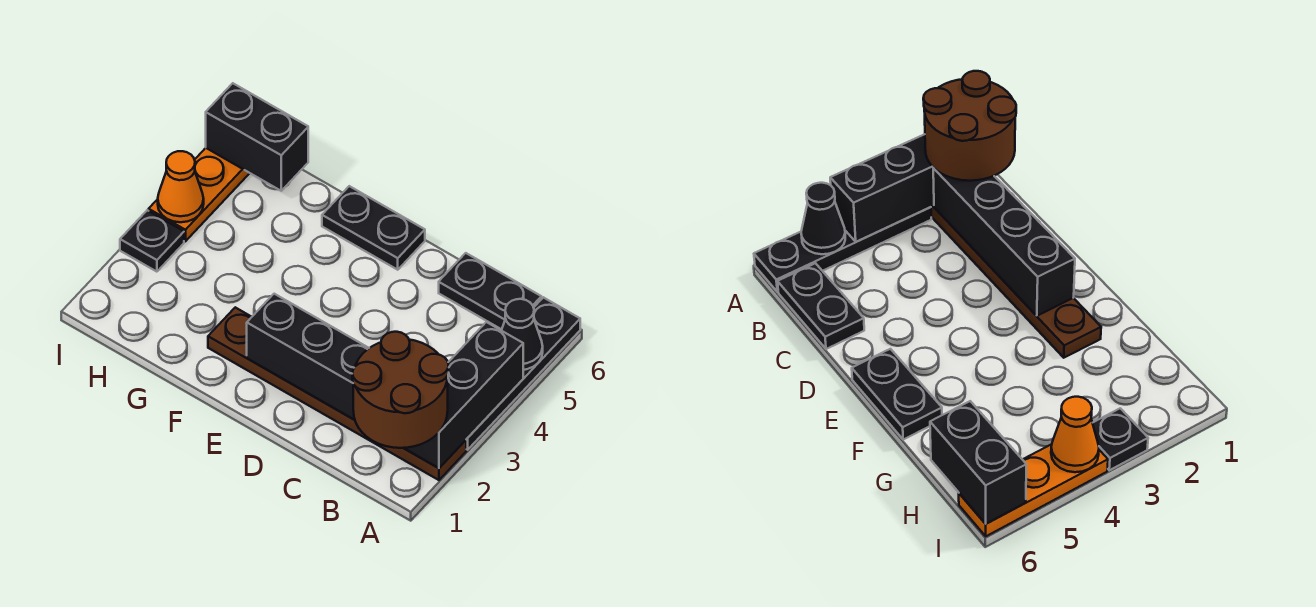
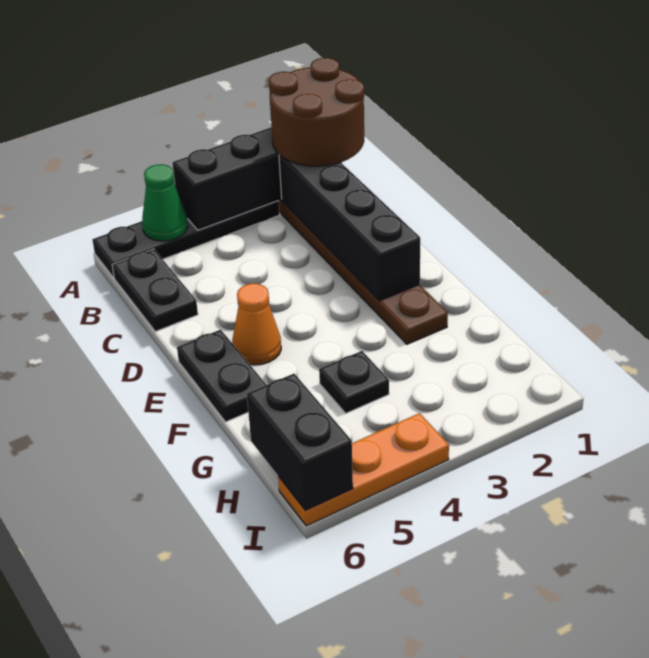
black cone A5 level 2 -> green cone A5 level 2
black plate I3 level 1 -> black plate G4 level 1
orange cone I4 level 2 -> orange cone E5 level 1

